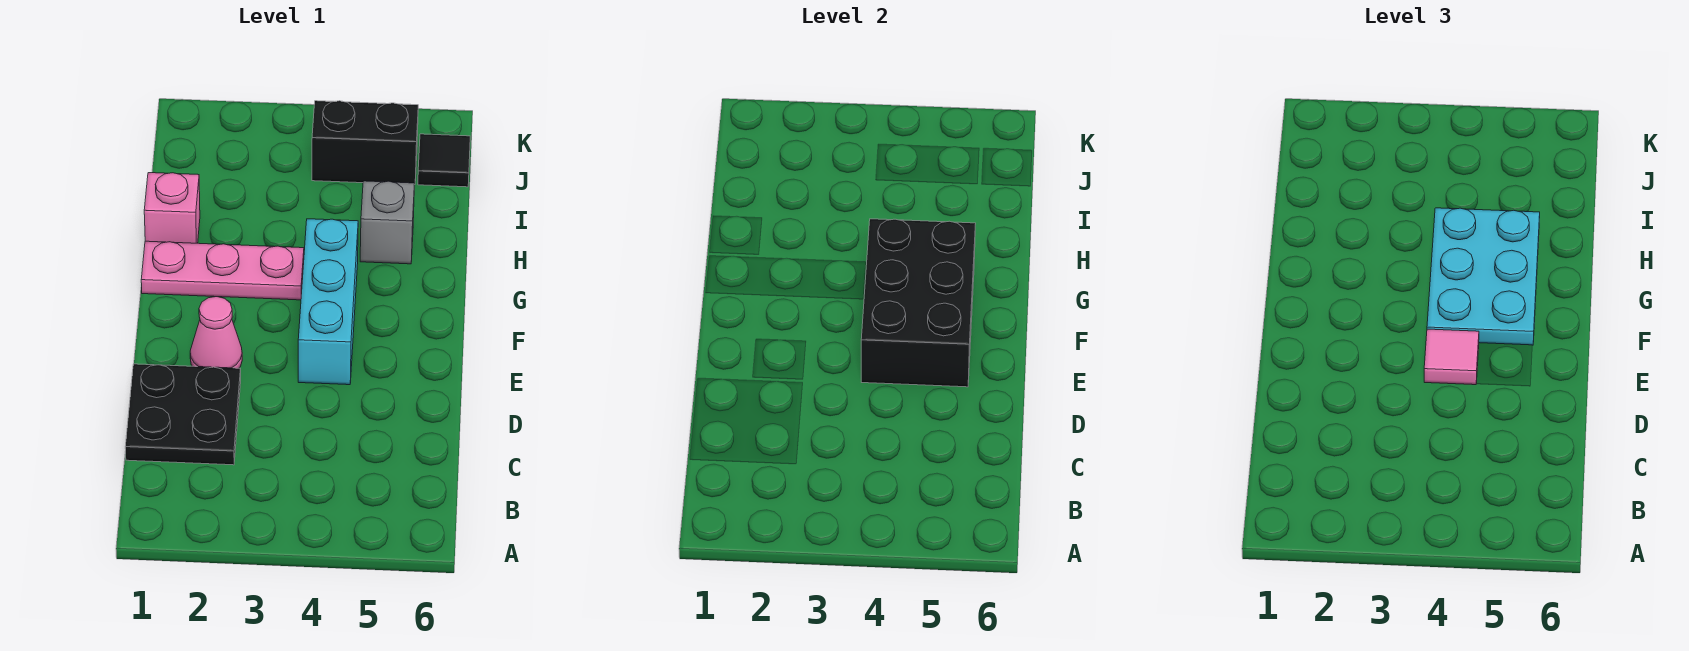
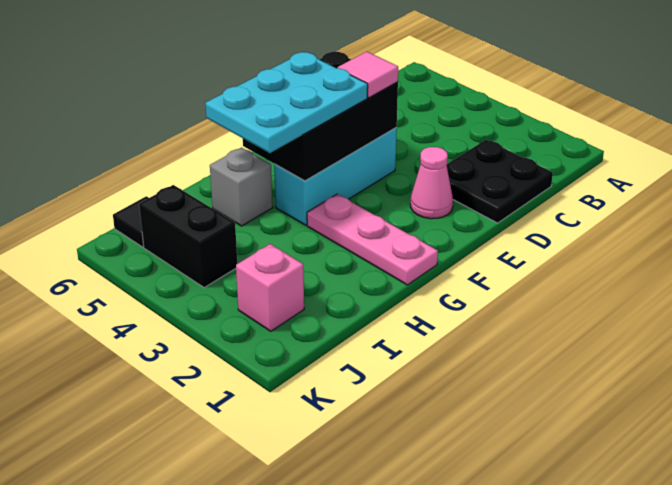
pink brick H1 level 1 -> pink brick J2 level 1

